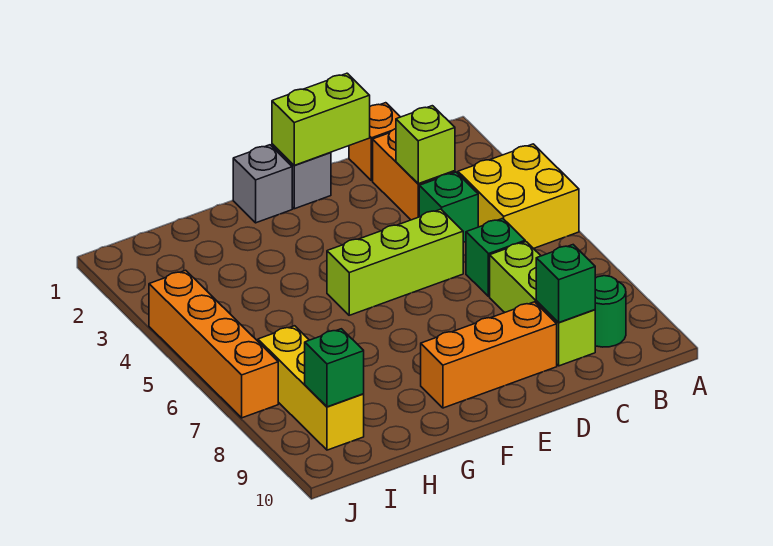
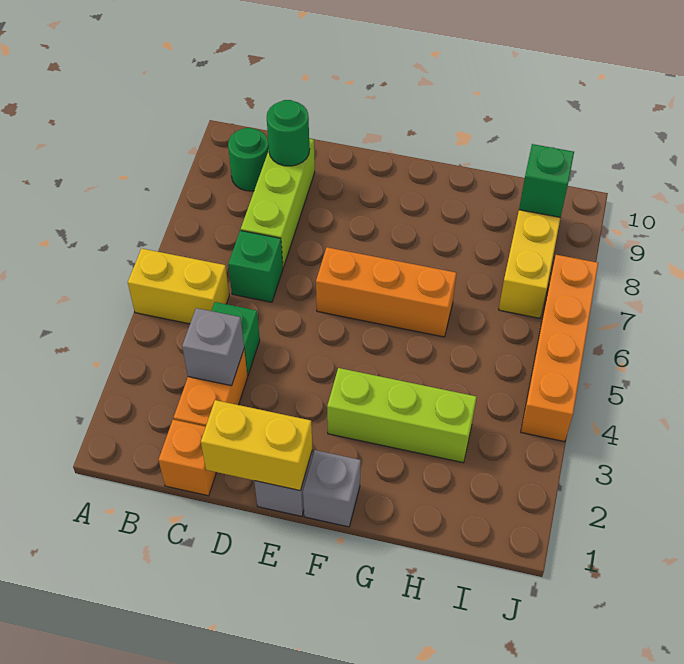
yellow brick A4:B5 level 1 -> yellow brick A5:B5 level 1
lime brick C3 level 2 -> grey brick C3 level 2
green brick C9 level 2 -> green round brick C9 level 2
lime brick D1:E1 level 2 -> yellow brick D1:E1 level 2
lime brick D5:F5 level 1 -> lime brick F3:H3 level 1
orange brick D9:F9 level 1 -> orange brick E6:G6 level 1

